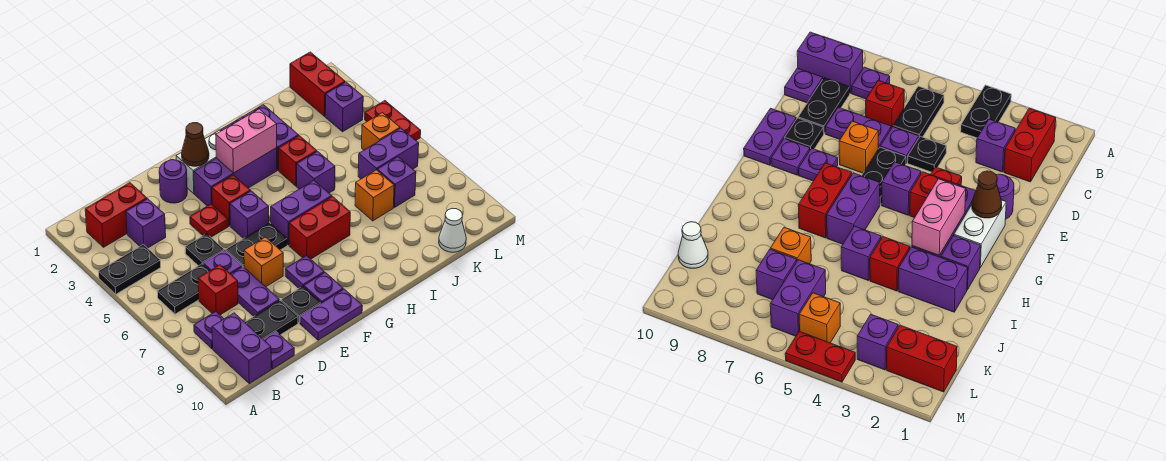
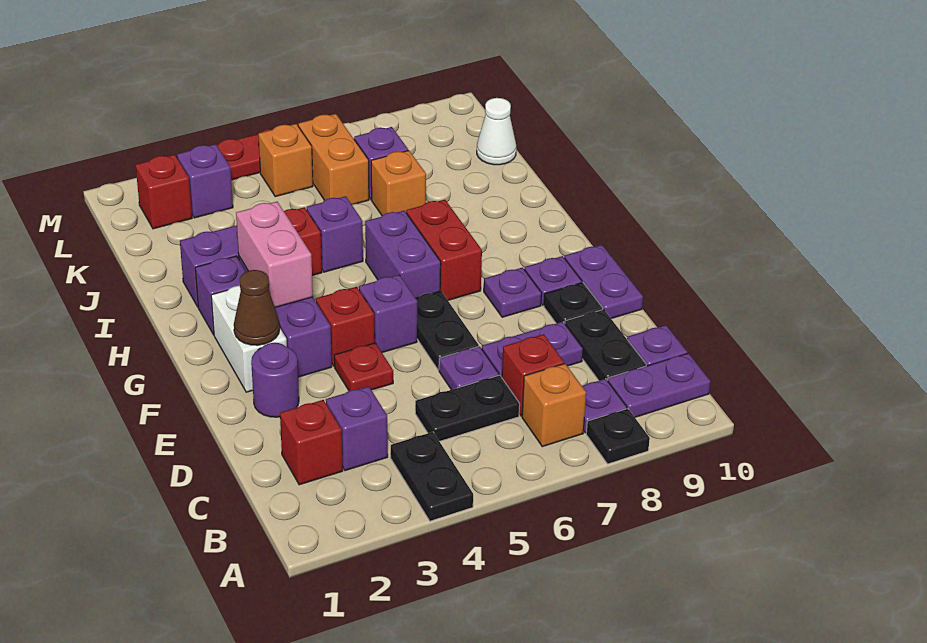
red brick B2:C2 level 1 -> red brick C2 level 1
black plate B6:C6 level 1 -> black plate C5:C6 level 1
purple brick B9:B10 level 1 -> purple plate B9:B10 level 1
black plate D5 level 1 -> black plate A8 level 1
orange brick E7 level 1 -> orange brick B7 level 1
purple brick K6:L6 level 1 -> orange brick K6:L6 level 1
red brick L1:L2 level 1 -> red brick L2 level 1

